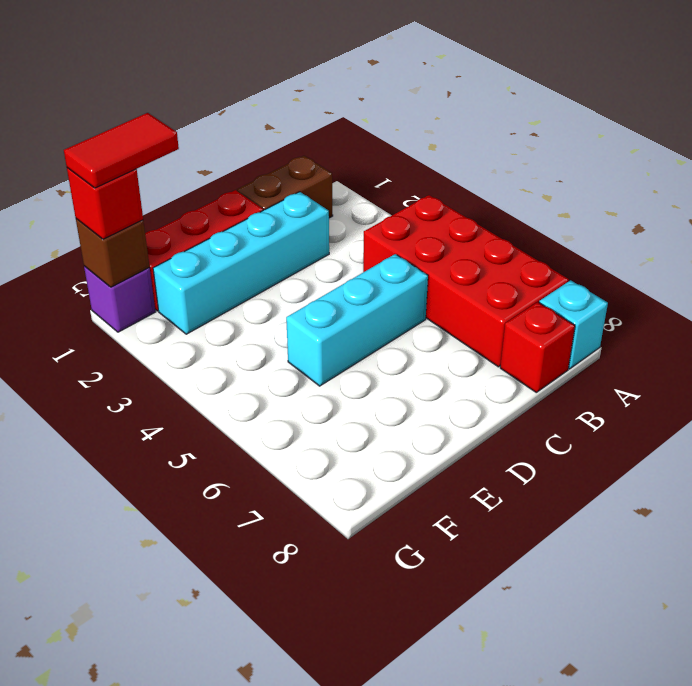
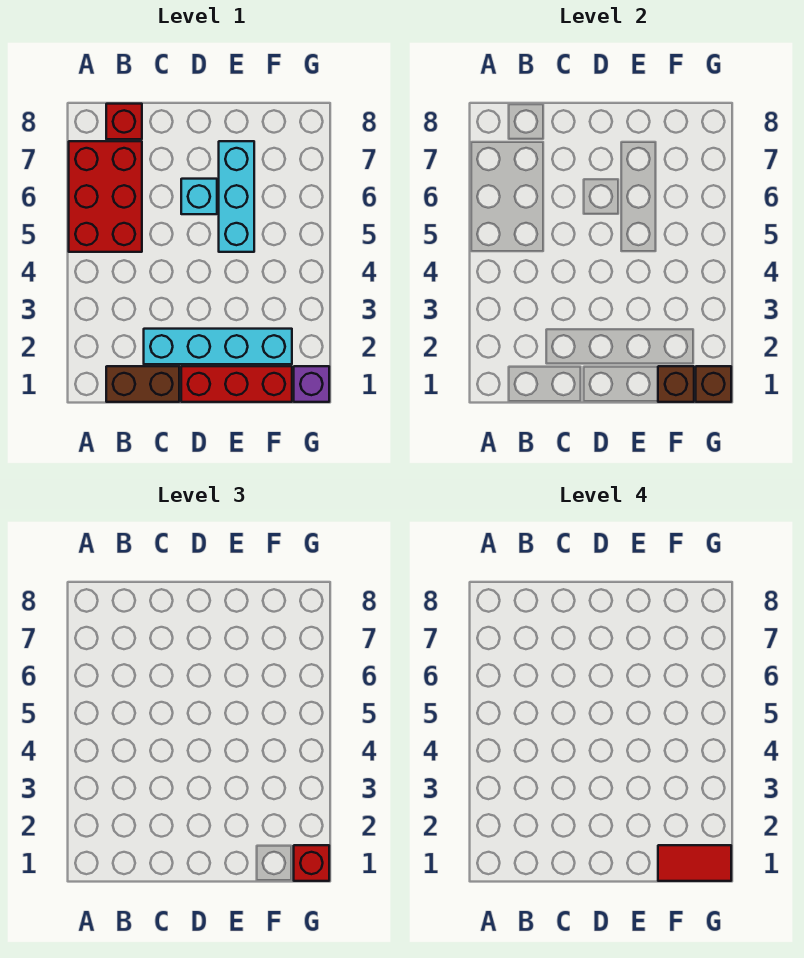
red brick A4:B7 level 1 -> red brick A5:B7 level 1
cyan brick A8 level 1 -> cyan brick D6 level 1
cyan brick C5:E5 level 1 -> cyan brick E5:E7 level 1
none -> brown brick F1 level 2

